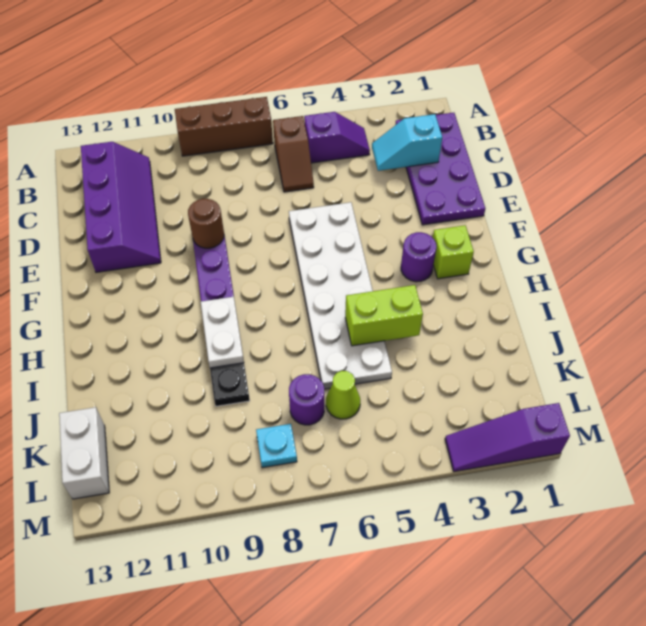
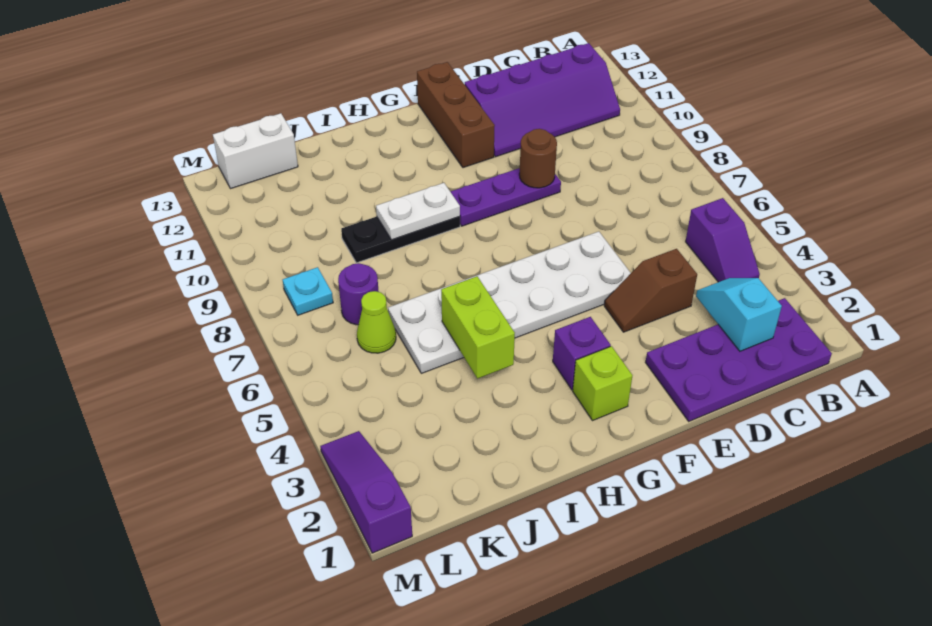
brown brick A7:A9 level 1 -> brown brick F11:F13 level 1
brown slope B6:C6 level 1 top B -> brown slope D4:E4 level 1 top D
purple round brick G3 level 1 -> purple brick G3 level 1

